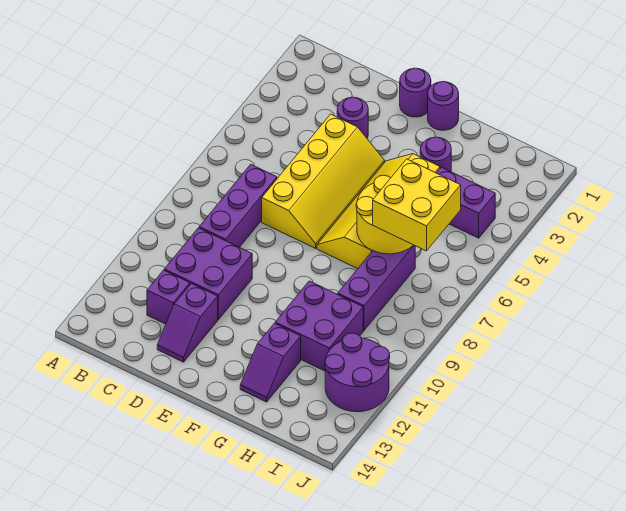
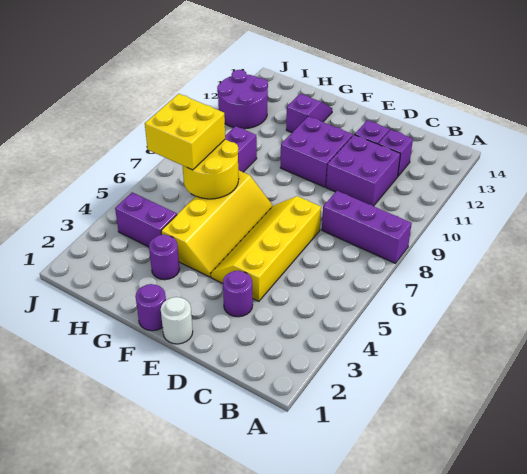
purple brick C7:C9 level 1 -> purple brick A8:C8 level 1
purple round brick E1 level 1 -> white round brick E1 level 1
purple brick G10:H11 level 1 -> purple brick E10:F11 level 1

